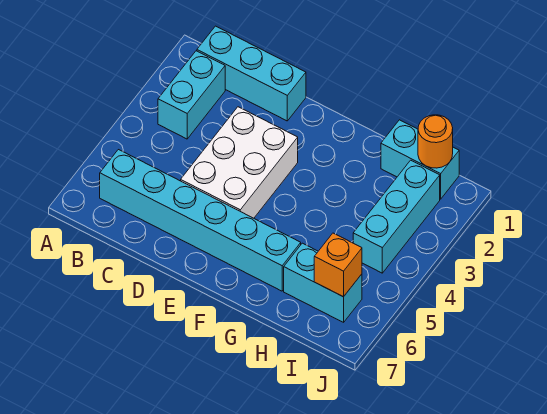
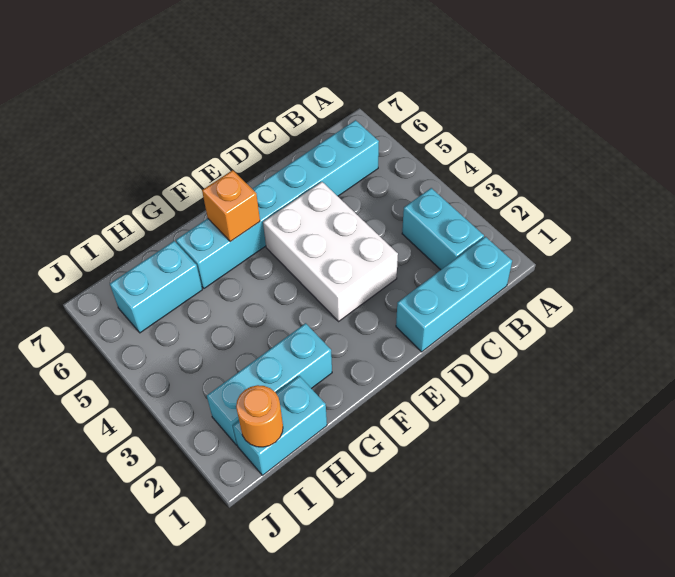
cyan brick I2:I4 level 1 -> cyan brick G2:I2 level 1
orange brick I6 level 2 -> orange brick F6 level 2

